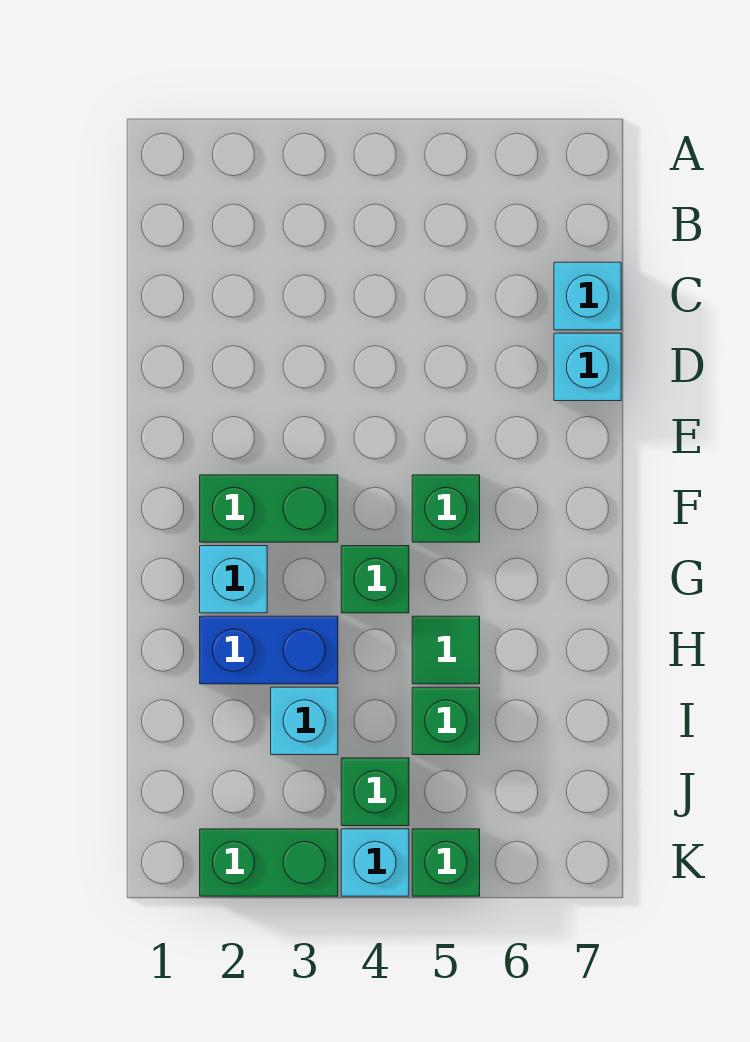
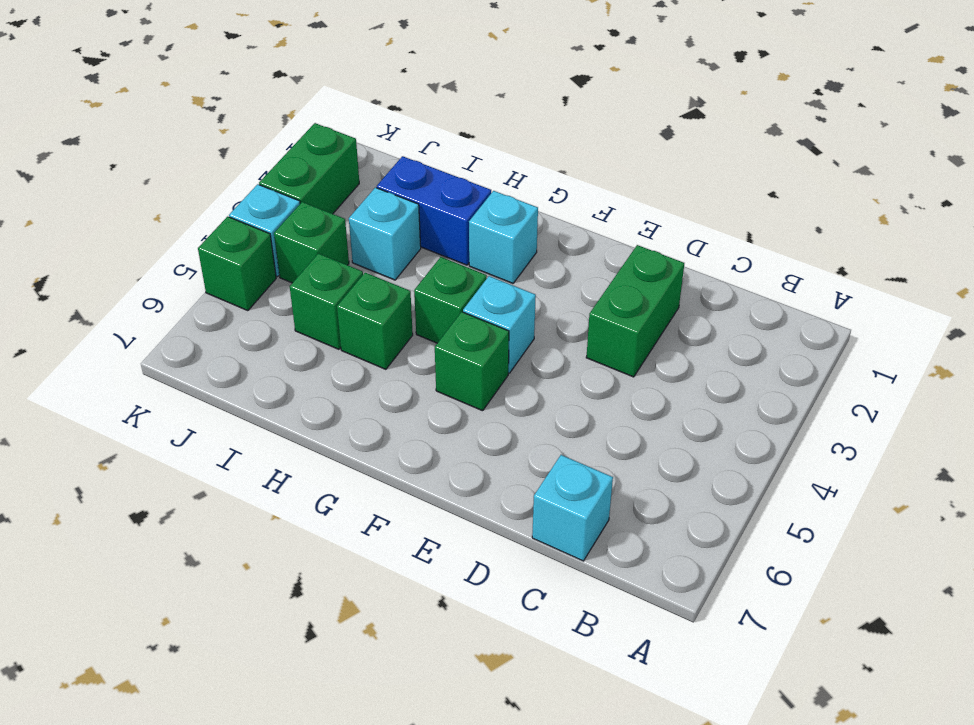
cyan brick D7 level 1 -> cyan brick F4 level 1
green brick F2:F3 level 1 -> green brick D2:D3 level 1
blue brick H2:H3 level 1 -> blue brick H2:I2 level 1
green tile H5 level 1 -> green brick H5 level 1

